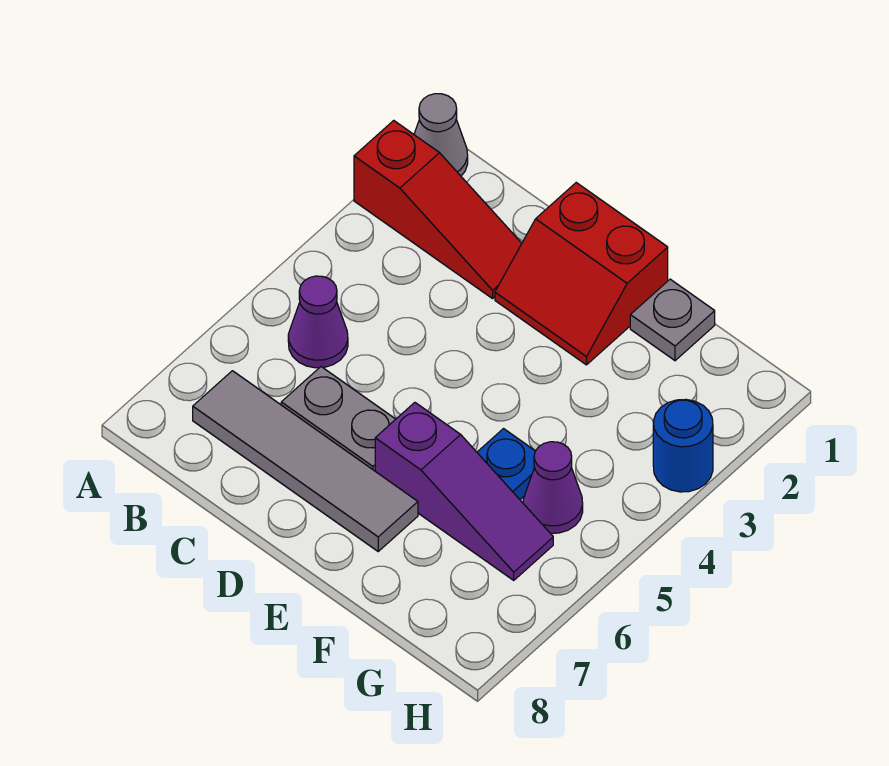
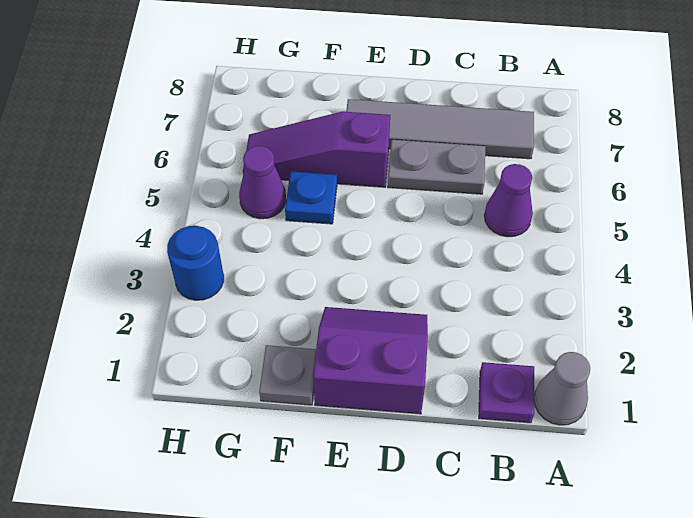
red slope A2:C2 level 1 top A -> none
none -> purple plate B1 level 1
red slope D1:E2 level 1 top 1 -> purple slope D1:E2 level 1 top 1

